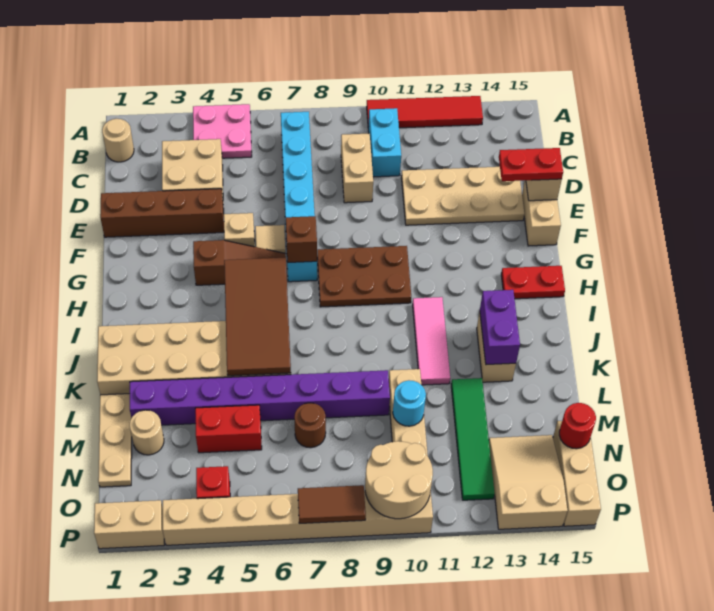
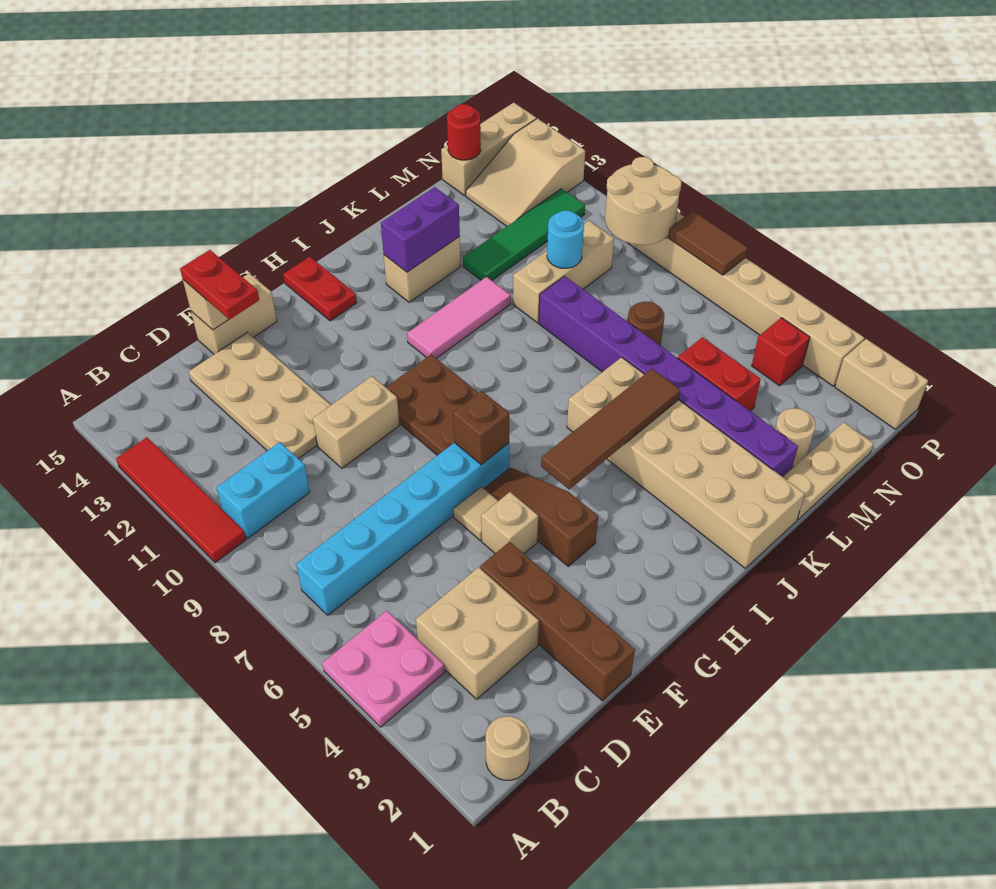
tan brick C9:D9 level 1 -> tan brick E10:F10 level 1
brown tile H5:K6 level 2 -> brown tile H5:K5 level 2

